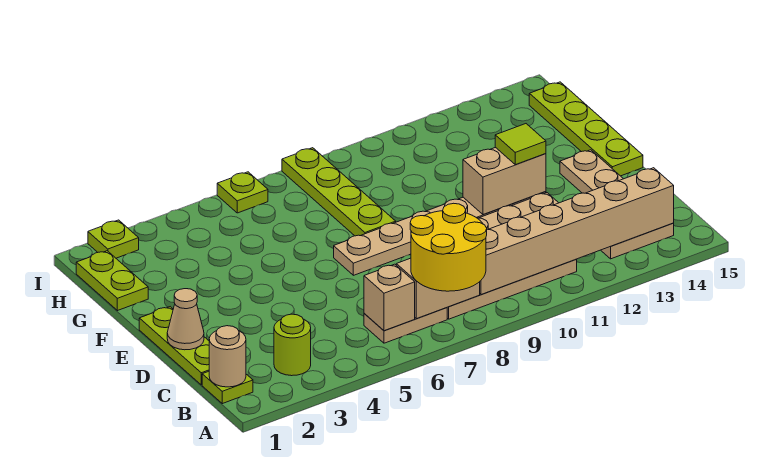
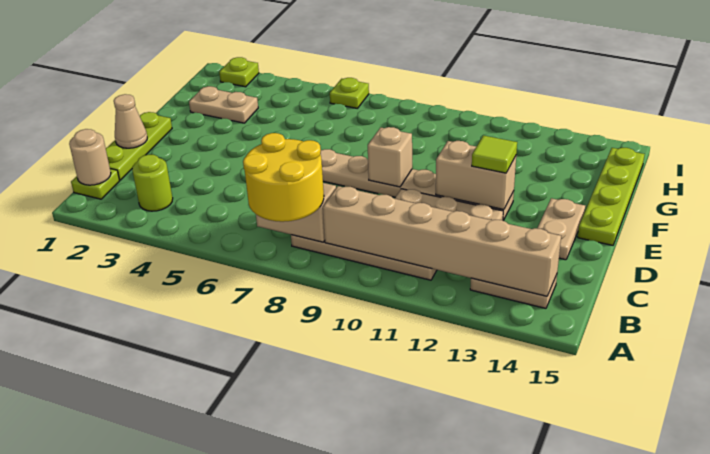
tan plate B6:B7 level 1 -> tan plate G2:G3 level 1
tan brick B6 level 2 -> tan brick E9 level 2
lime plate F8:I8 level 1 -> none
lime plate G1:H1 level 1 -> none

